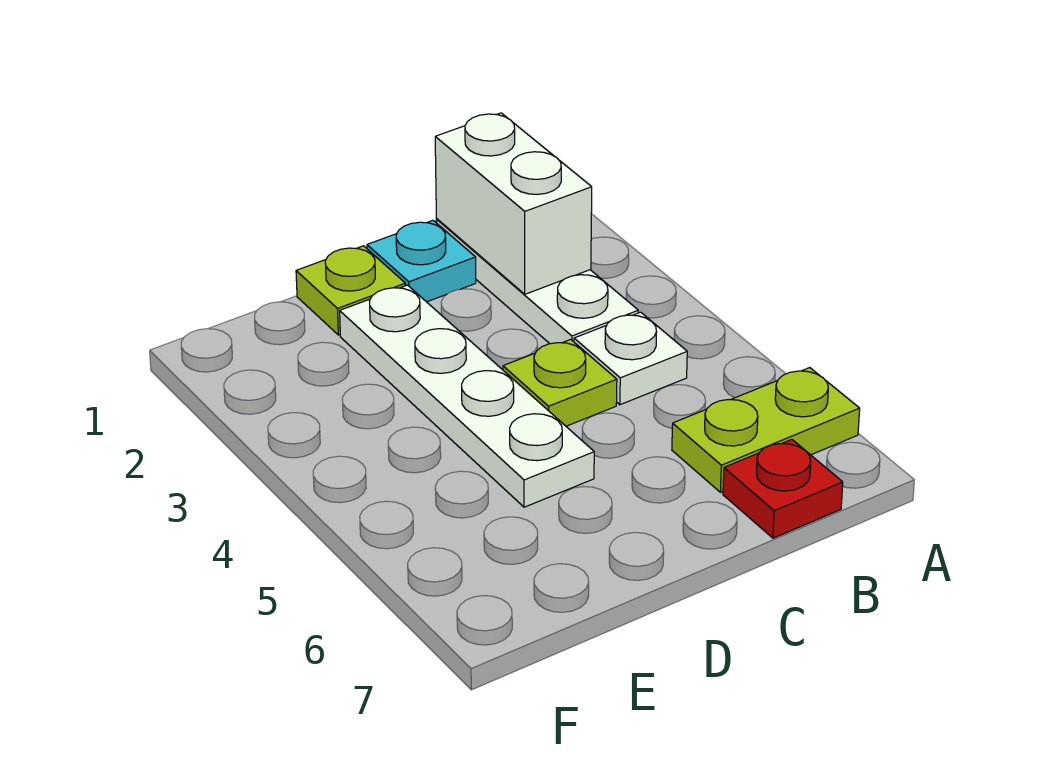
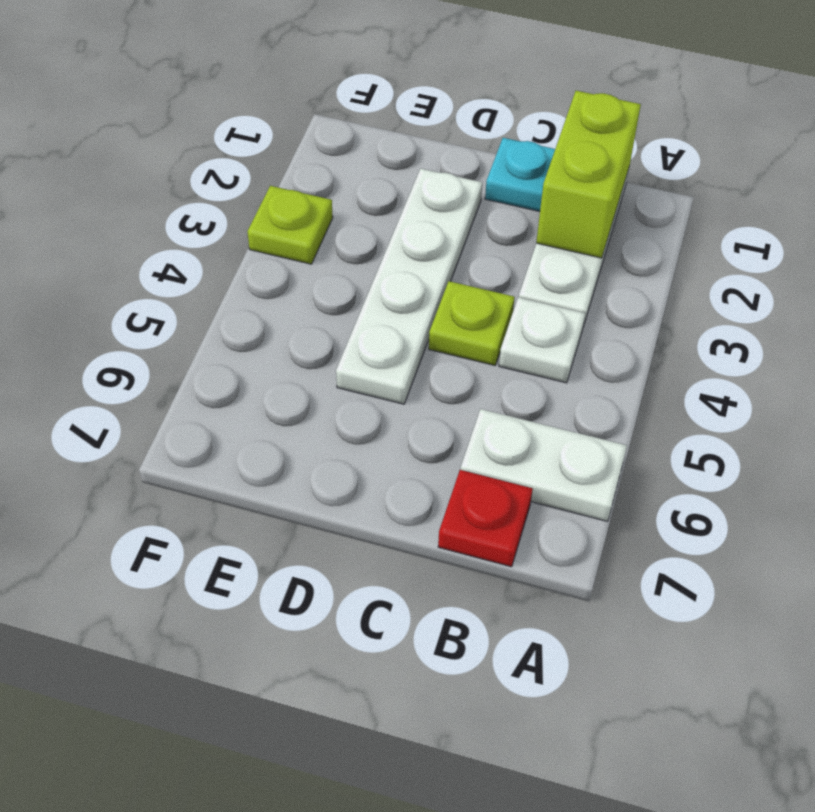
lime plate A6:B6 level 1 -> white plate A6:B6 level 1
white brick B1:B2 level 2 -> lime brick B1:B2 level 2
lime plate D1 level 1 -> lime plate F3 level 1

